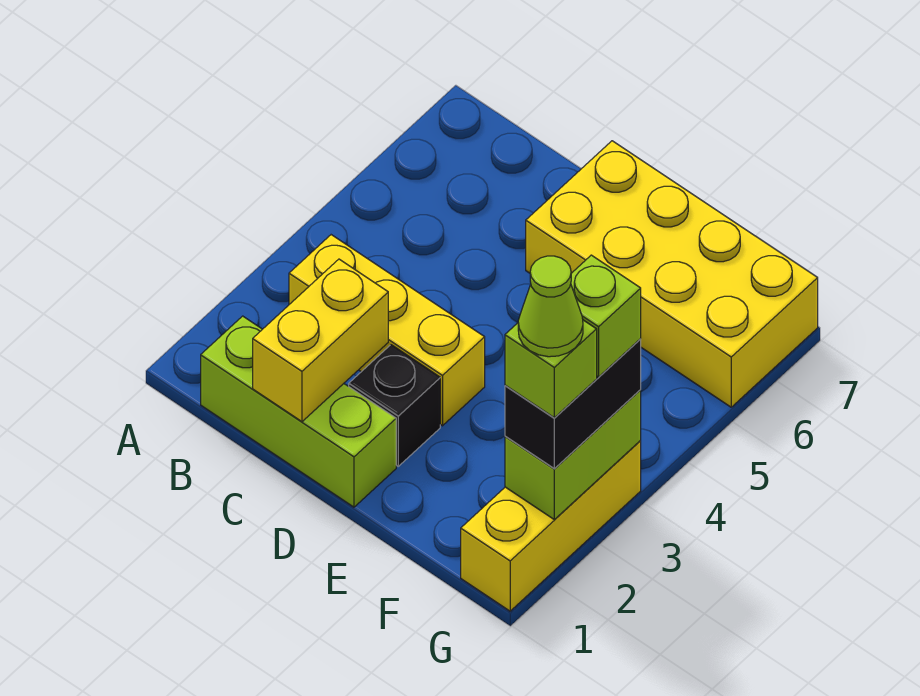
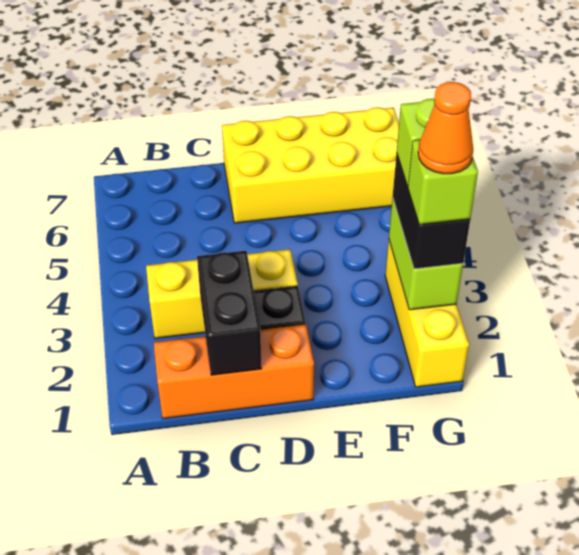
lime brick B1:D1 level 1 -> orange brick B1:D1 level 1
yellow brick C1:C2 level 2 -> black brick C1:C2 level 2
lime cone G2 level 5 -> orange cone G2 level 5

